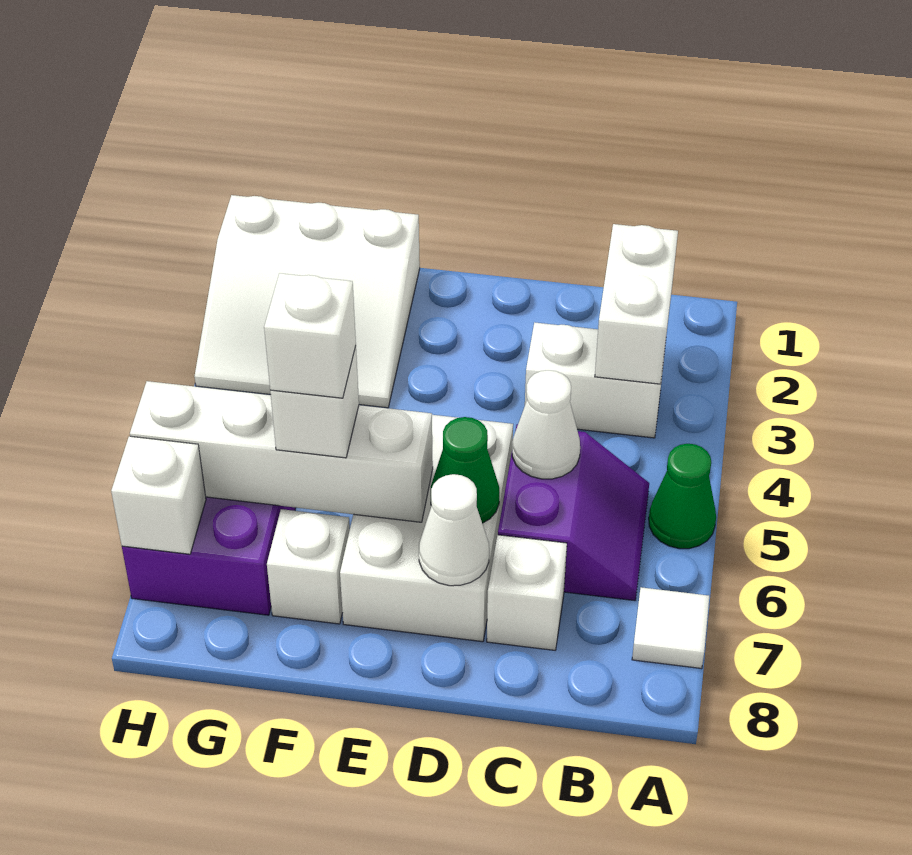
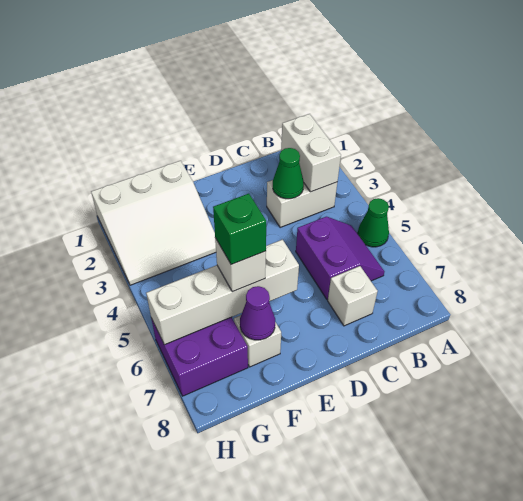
white tile A7 level 1 -> none
white cone C5 level 2 -> none
white brick D5:E7 level 1 -> none
green cone D6 level 2 -> green cone C3 level 2
white cone D7 level 2 -> none
white brick F6 level 4 -> green brick F6 level 4
none -> purple cone F7 level 2
white brick H7 level 2 -> none

